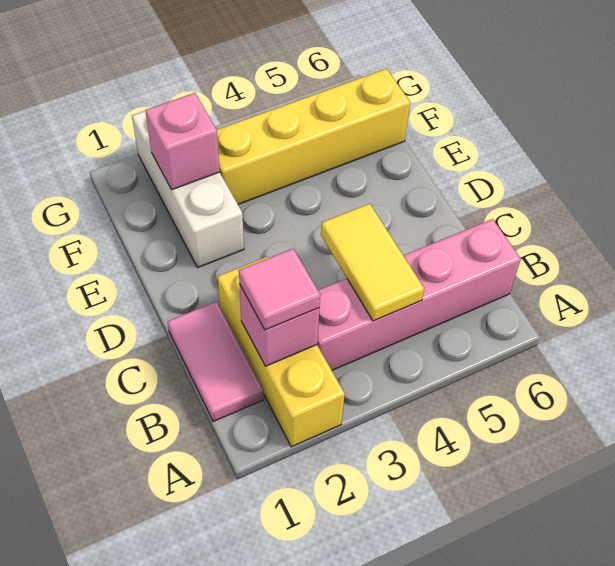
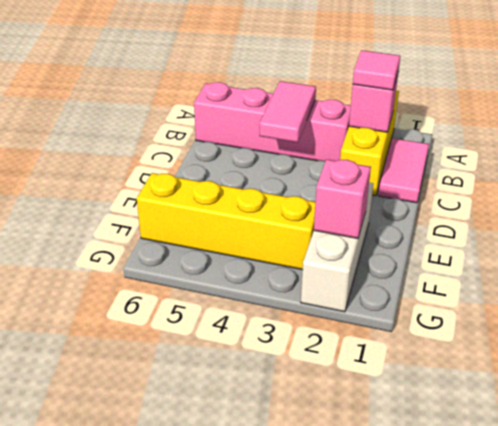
yellow tile B4:C4 level 2 -> pink tile B4:C4 level 2

